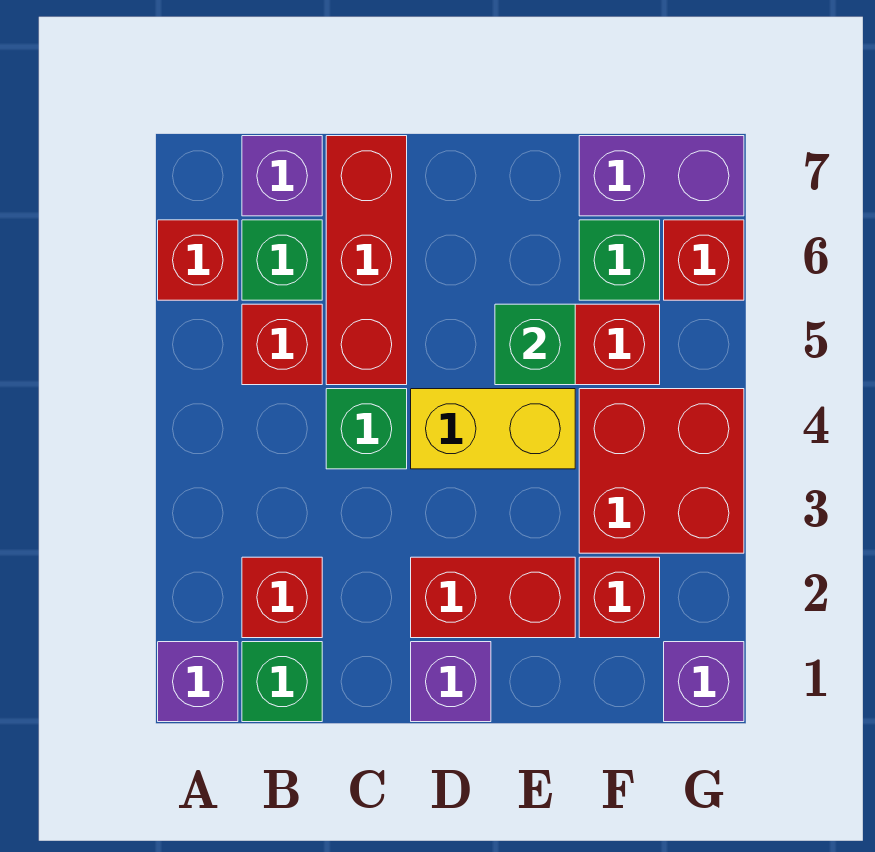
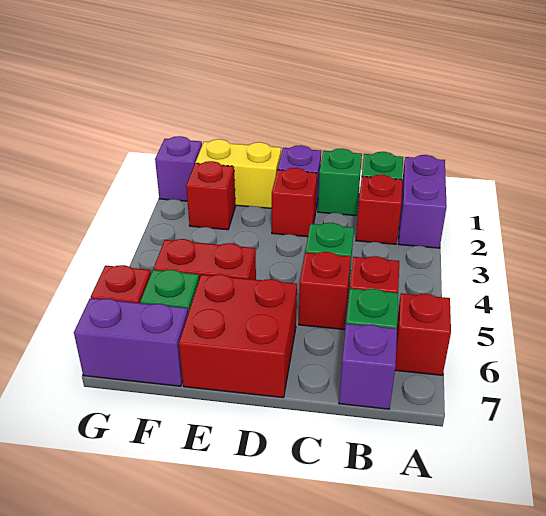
purple brick A1 level 1 -> purple brick A1:A2 level 1
red brick C5:C7 level 1 -> red brick C5 level 1
red brick D2:E2 level 1 -> red brick D2 level 1
yellow brick D4:E4 level 1 -> yellow brick E1:F1 level 1
green brick E5 level 2 -> green brick C1 level 1
red brick F3:G4 level 1 -> red brick D6:E7 level 1

